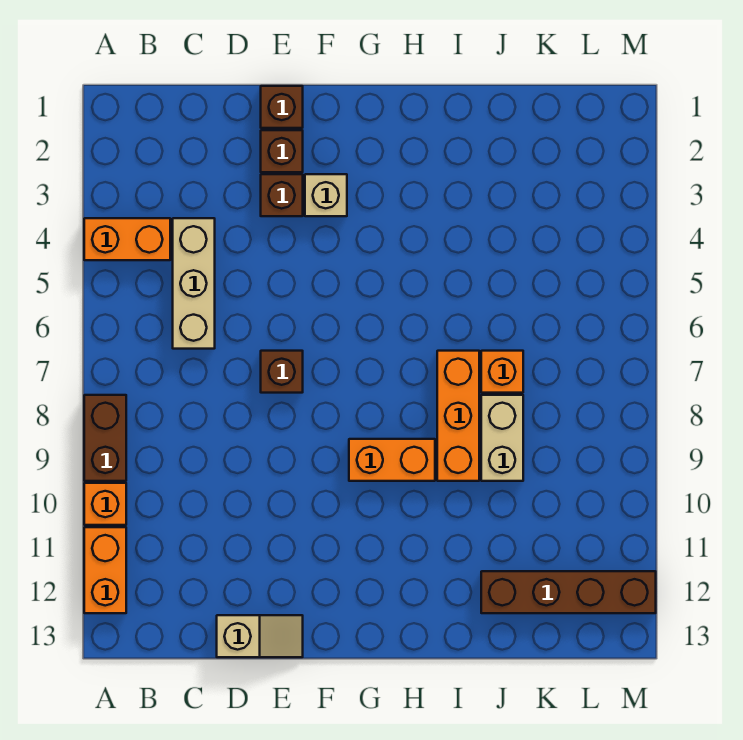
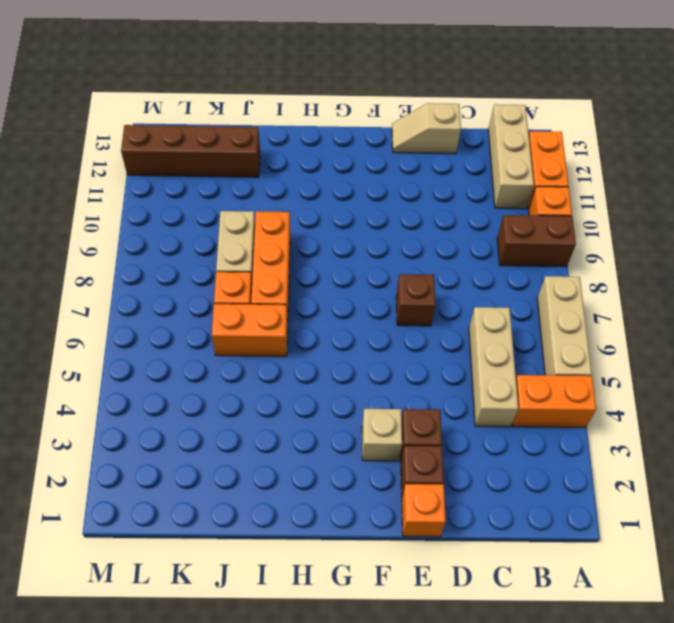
none -> tan brick A5:A7 level 1
brown brick A8:A9 level 1 -> brown brick A9:B9 level 1
none -> tan brick B11:B13 level 1
brown brick E1 level 1 -> orange brick E1 level 1
orange brick G9:H9 level 1 -> orange brick I6:J6 level 1

